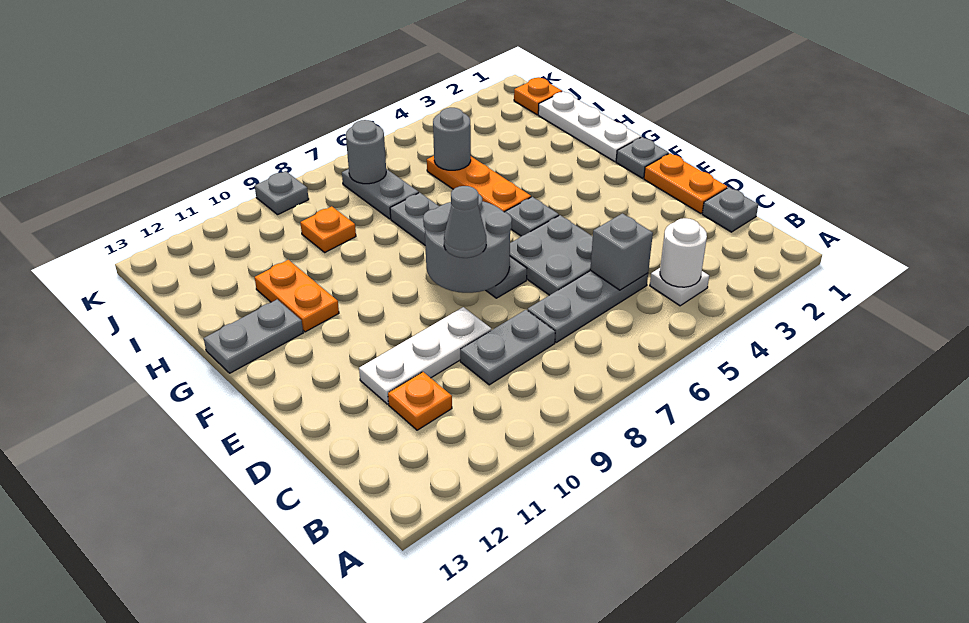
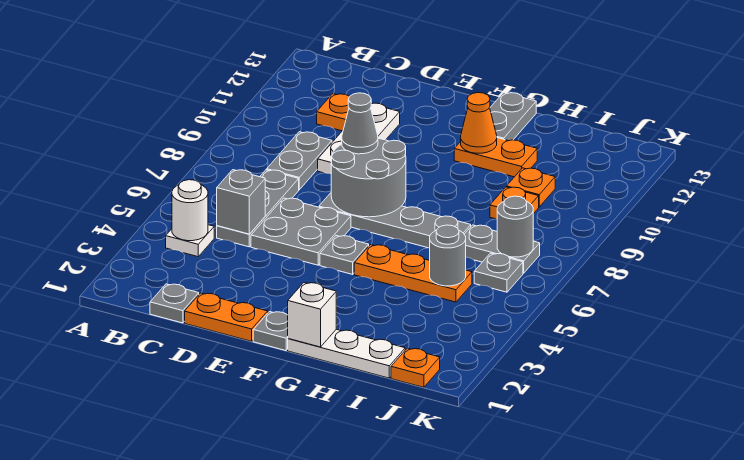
none -> white brick G1 level 2
none -> orange cone G11 level 2
none -> orange plate I10 level 1
grey plate K9 level 1 -> grey plate J6 level 1

